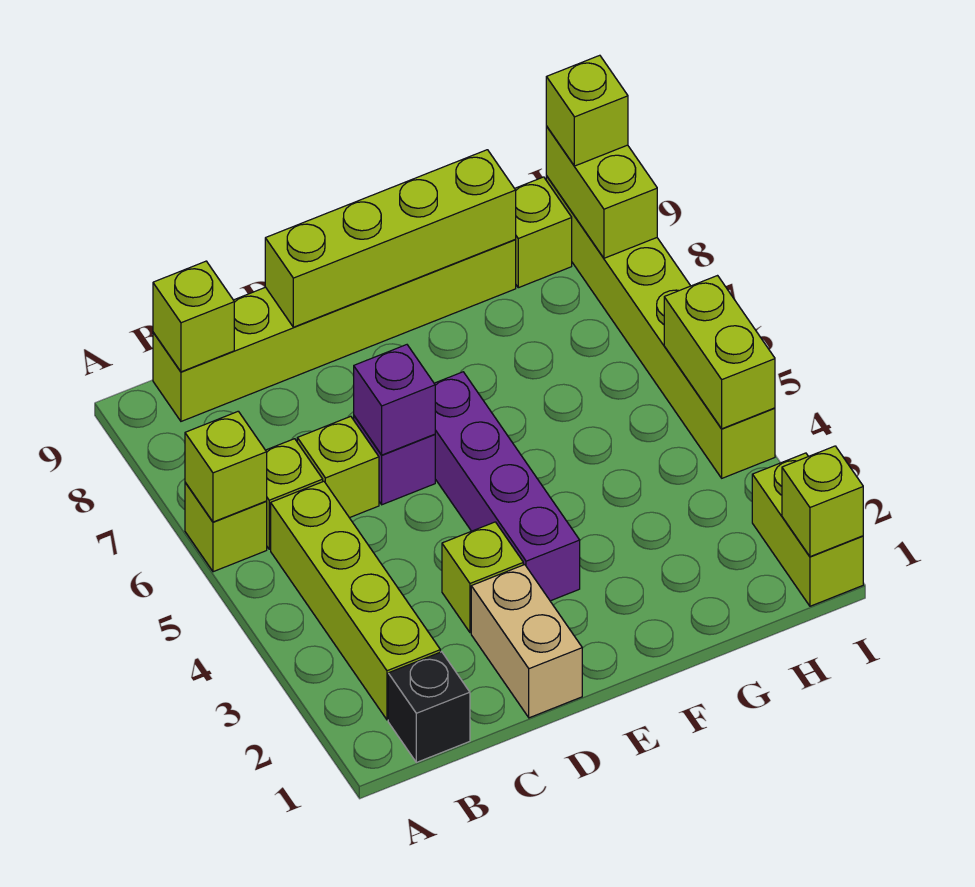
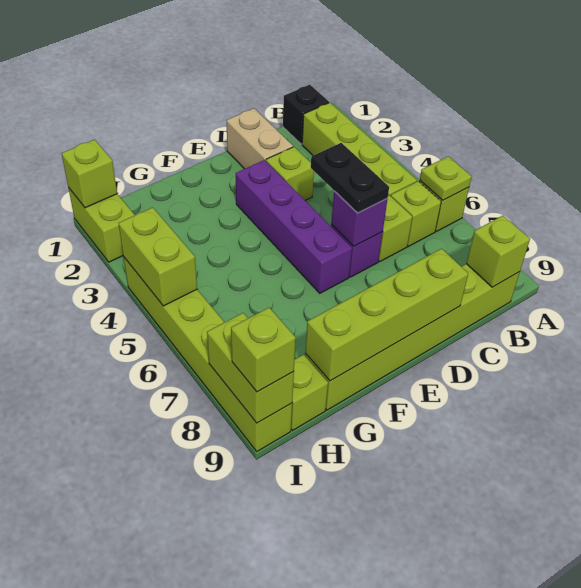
lime brick A6 level 2 -> lime plate A6 level 2
none -> black plate D5:D6 level 3

